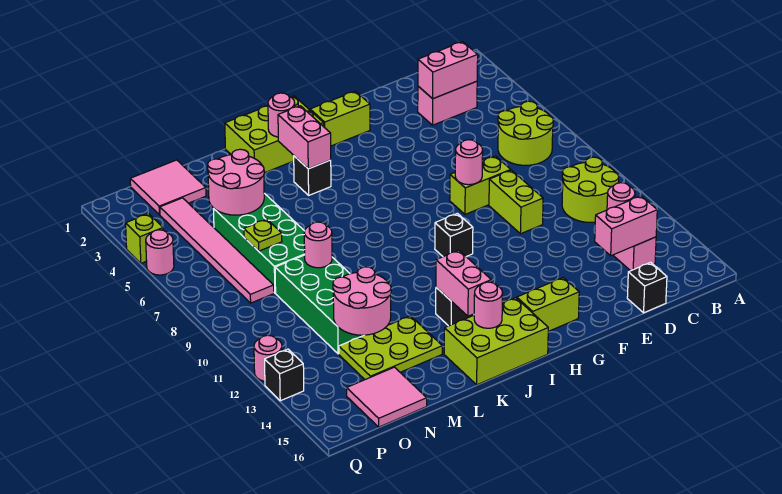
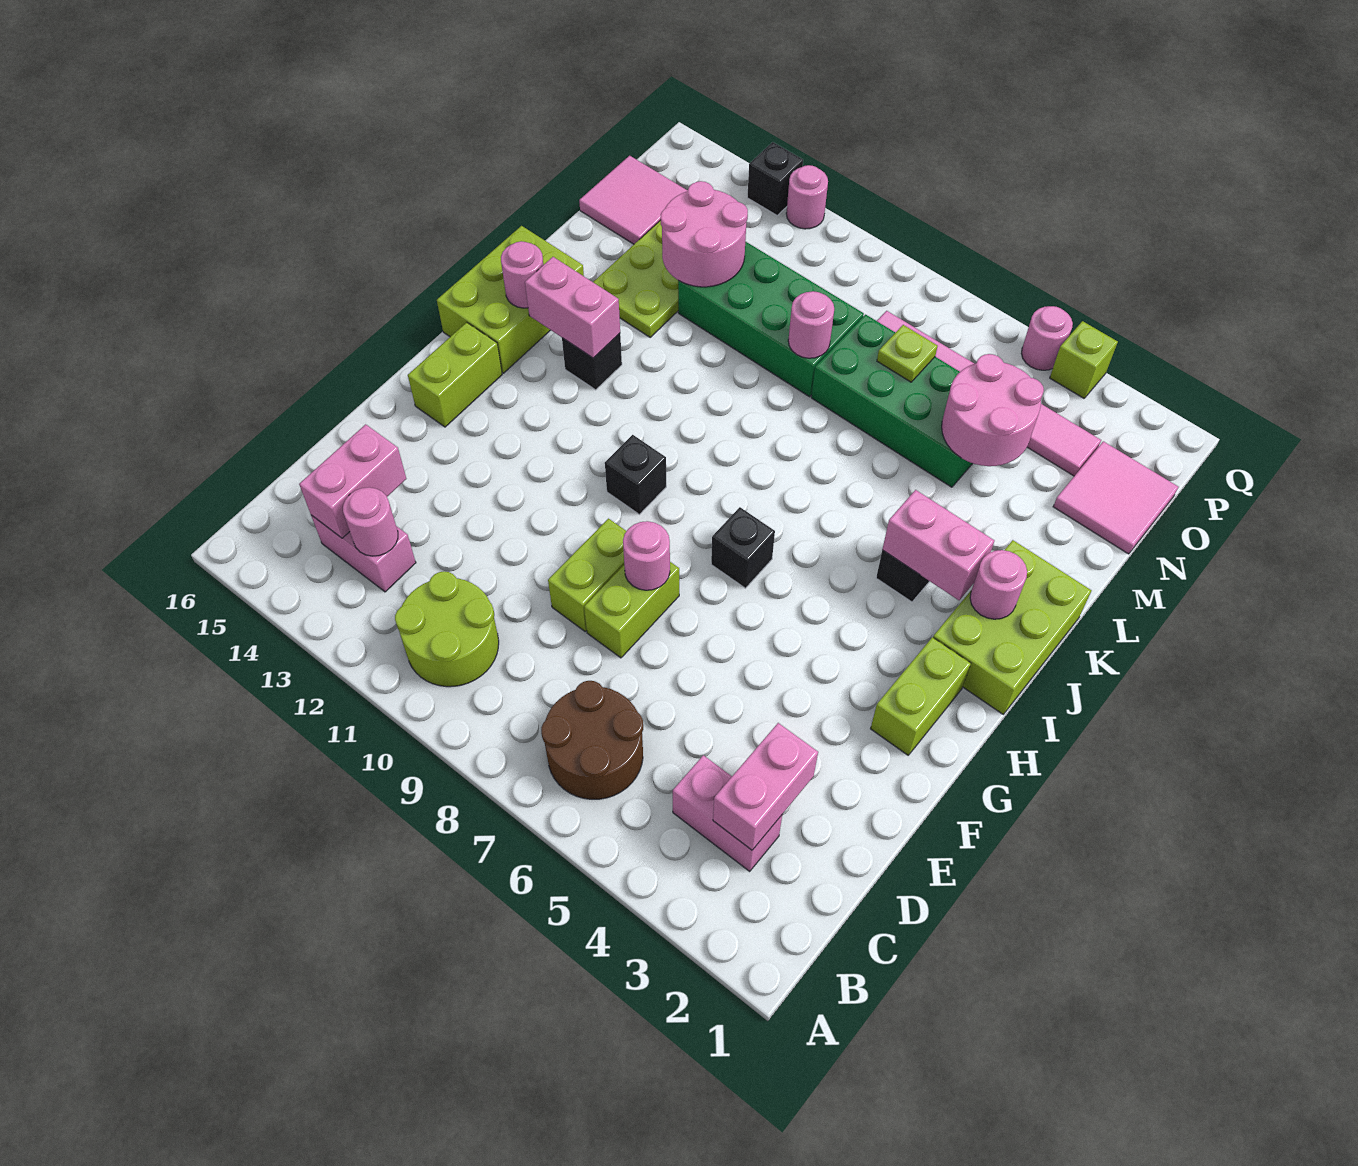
lime round brick B6:C7 level 1 -> brown round brick B6:C7 level 1
pink brick C3:D3 level 1 -> pink brick C3:C4 level 1
black brick D16 level 1 -> black brick H7 level 1
lime brick E9:E10 level 1 -> lime brick E9:F9 level 1

